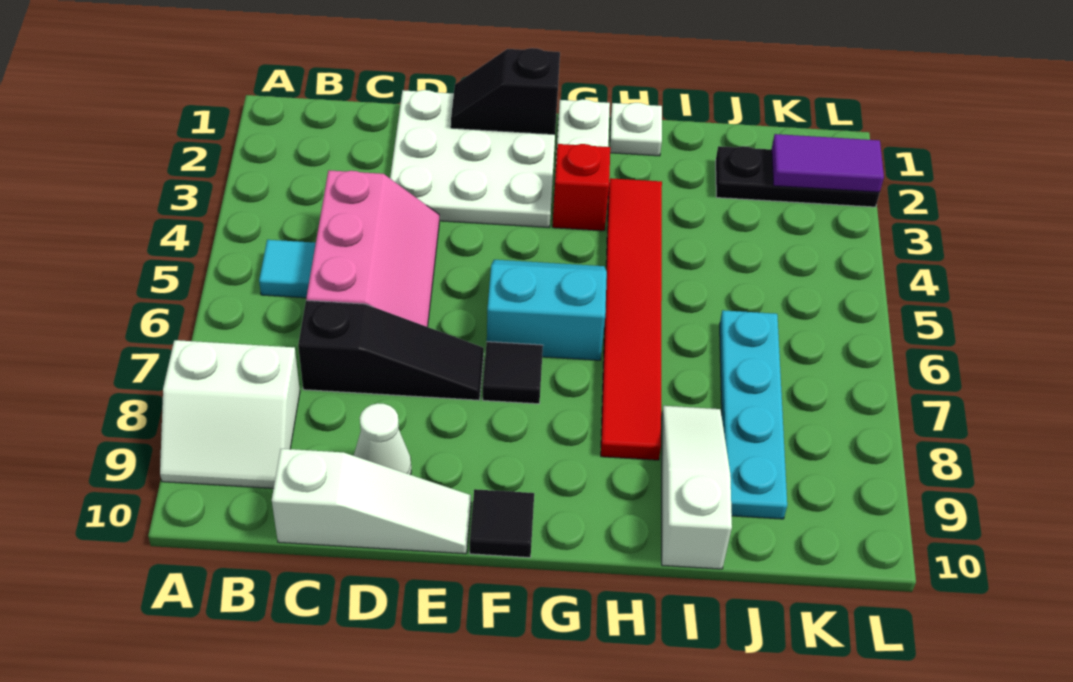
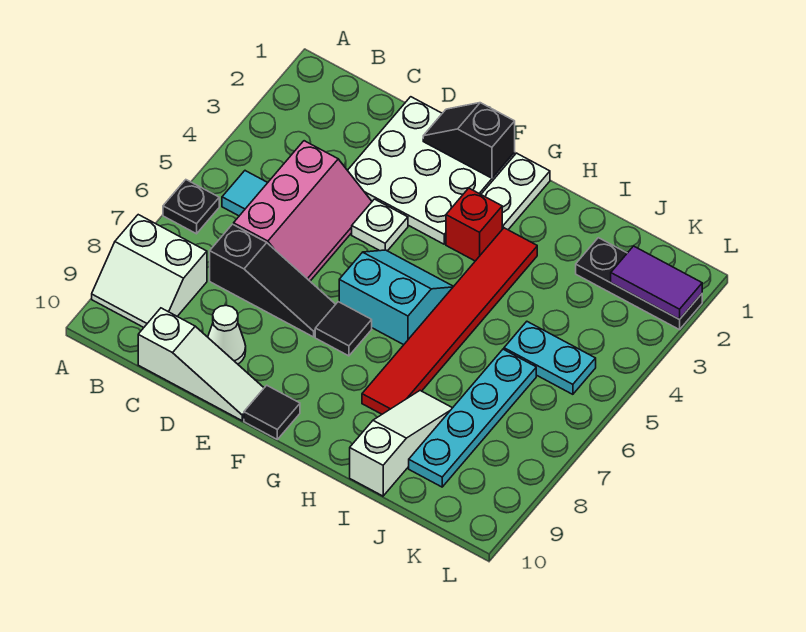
none -> black plate A6 level 1
white plate H1 level 1 -> white plate E4 level 1
none -> cyan plate J5:K5 level 1

